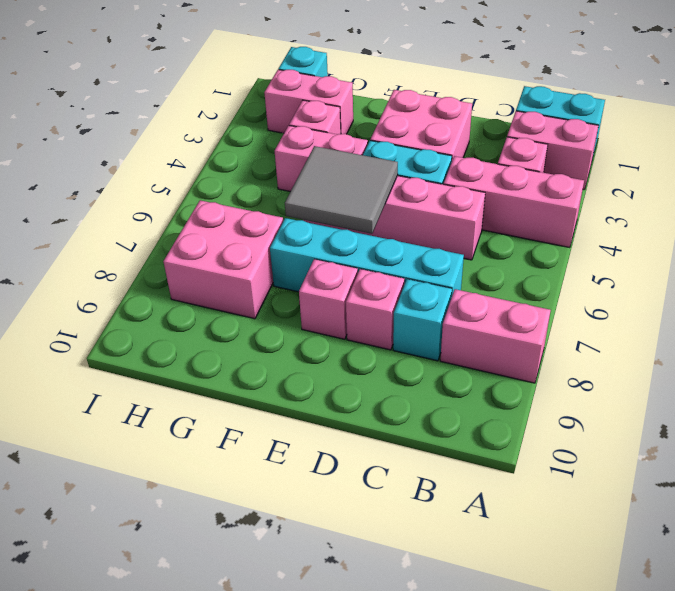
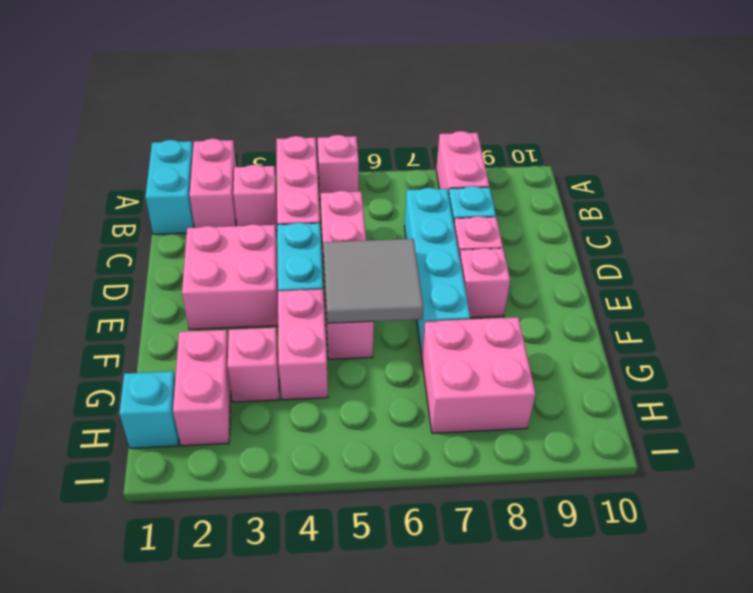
none -> pink brick A5 level 1

